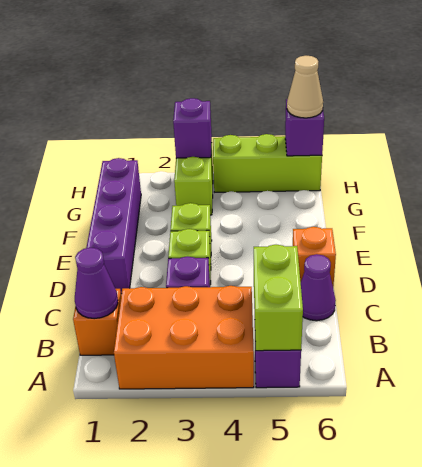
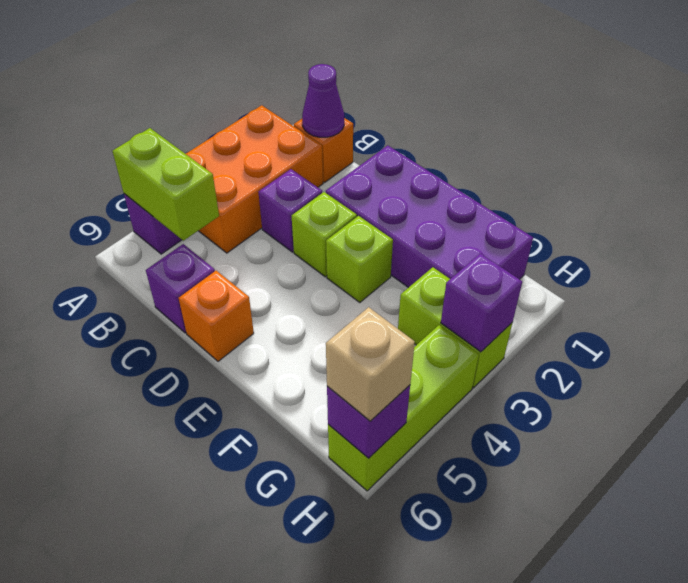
purple cone C6 level 1 -> purple brick C6 level 1
purple brick D1:G1 level 1 -> purple brick D1:G2 level 1
tan cone H6 level 3 -> tan brick H6 level 3

